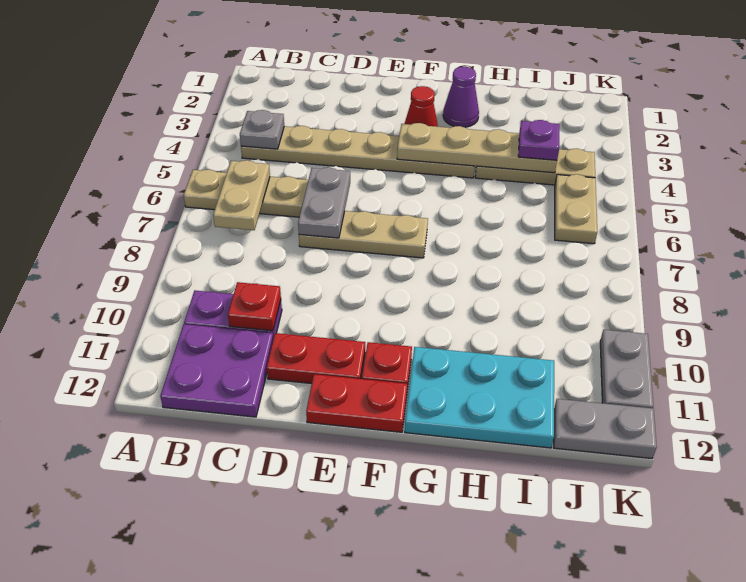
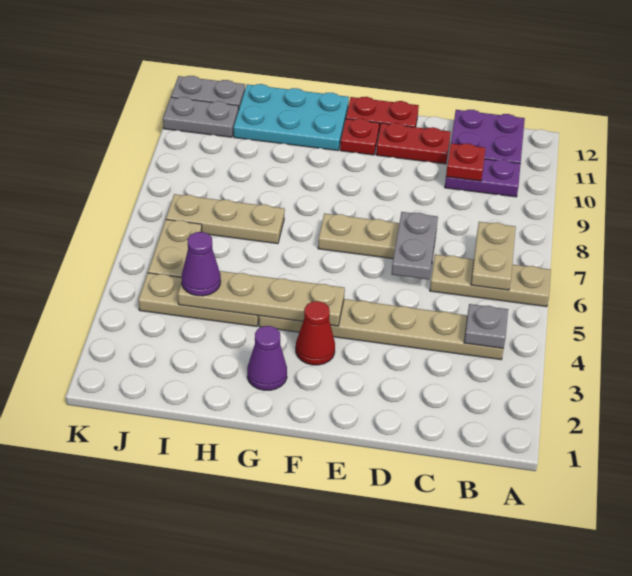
none -> tan plate H7:J7 level 1
purple plate I4 level 3 -> purple cone I4 level 3
grey plate K10:K11 level 1 -> grey plate J11:K11 level 1

